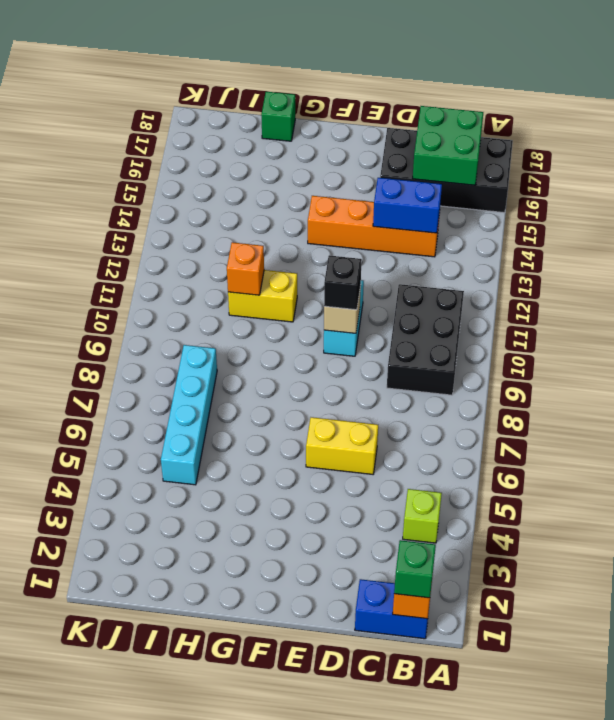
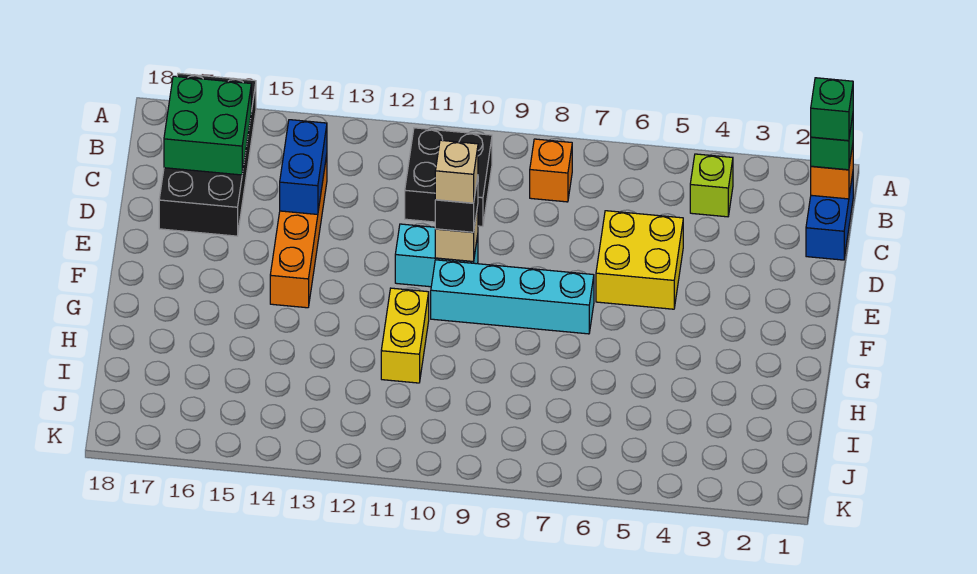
black brick B9:C11 level 1 -> black brick B10:C11 level 1
yellow brick D6:E6 level 1 -> yellow brick D5:E6 level 1
none -> tan brick E10 level 4
orange brick H11 level 2 -> orange brick B8 level 1
green brick H18 level 1 -> green brick B1 level 4
cyan brick I5:I8 level 1 -> cyan brick F7:F10 level 1

